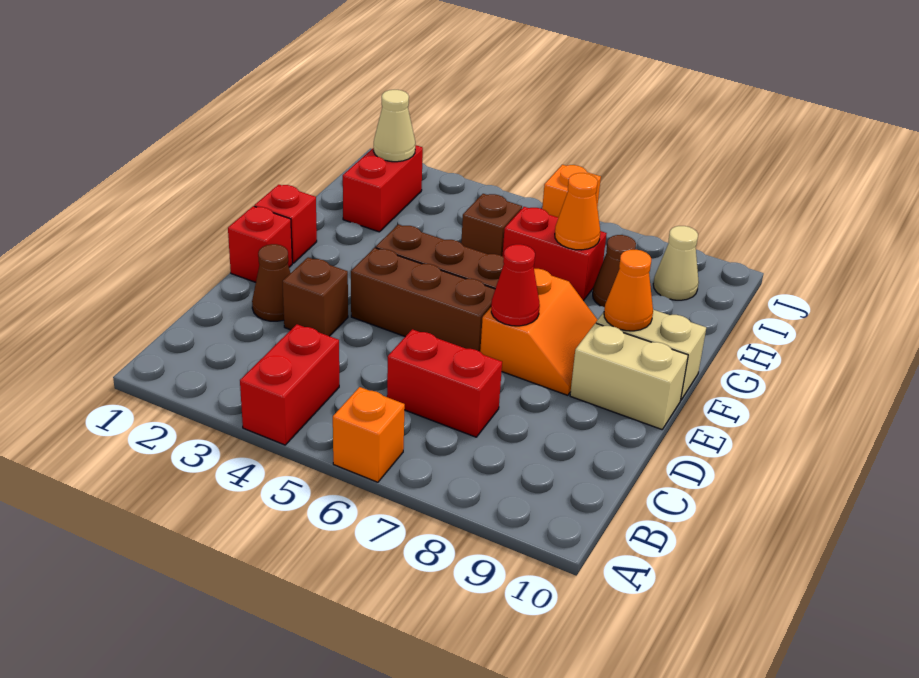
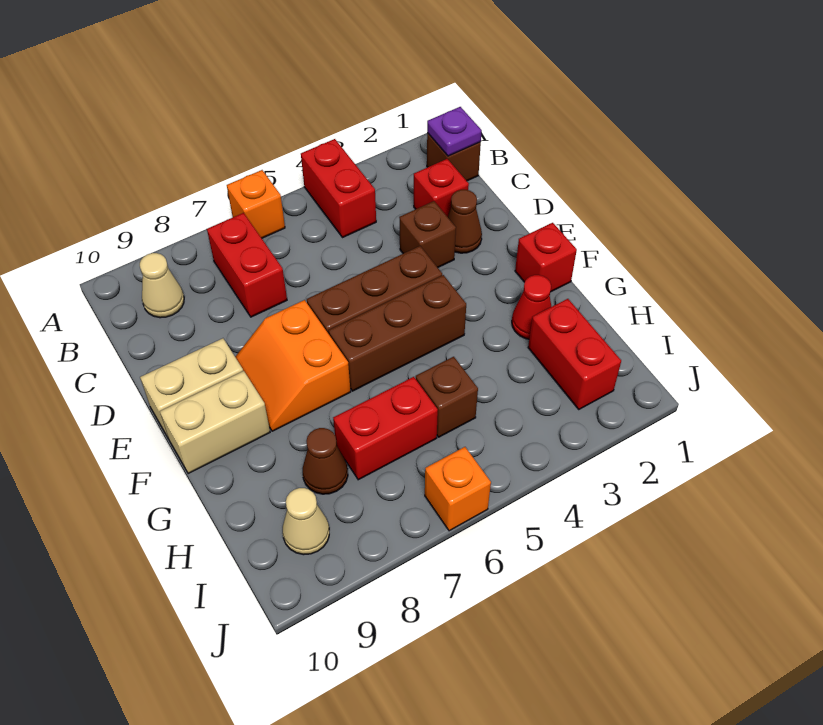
none -> brown brick B1 level 1
none -> purple plate B1 level 2
red brick C6:C7 level 1 -> red brick B7:C7 level 1
red brick E1 level 1 -> red brick C2 level 1
red cone E7 level 2 -> red cone G2 level 1
orange cone F9 level 2 -> none
orange cone H7 level 2 -> none
tan cone I2 level 2 -> tan cone B9 level 1

